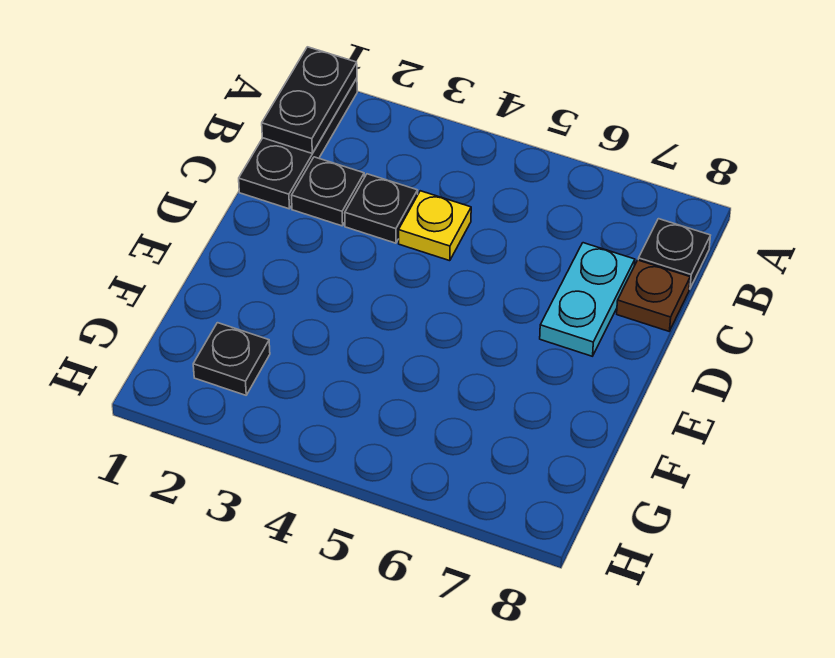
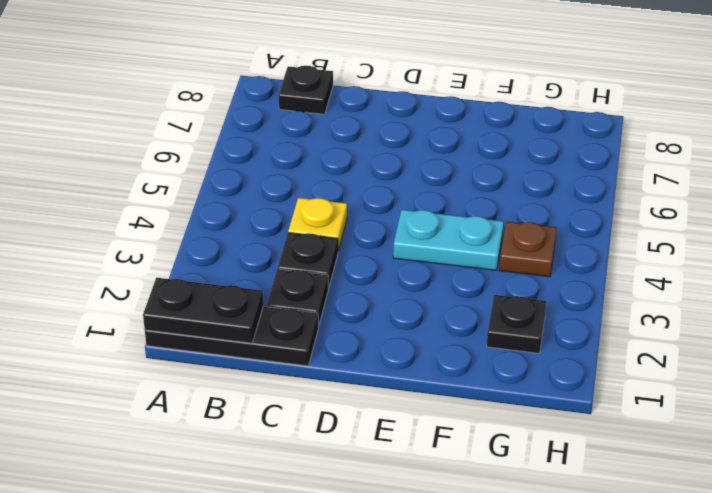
cyan plate C7:D7 level 1 -> cyan plate E4:F4 level 1
brown plate C8 level 1 -> brown plate G4 level 1

